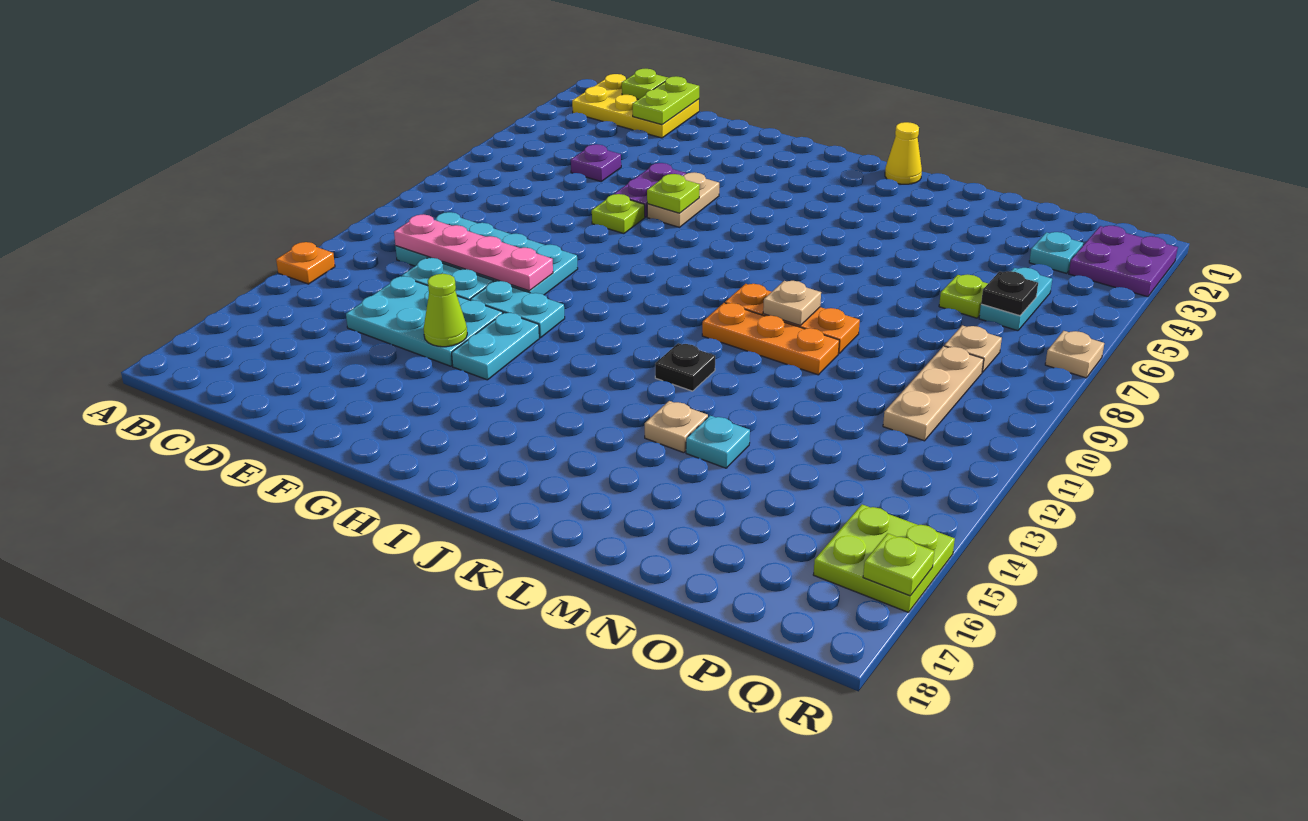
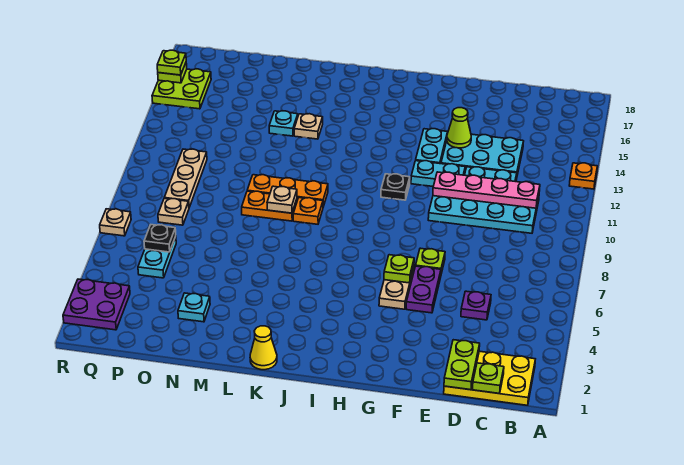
black plate K12 level 1 -> black plate H11 level 1
lime plate O6 level 1 -> lime plate R16 level 3
cyan plate P3 level 1 -> cyan plate N3 level 1

